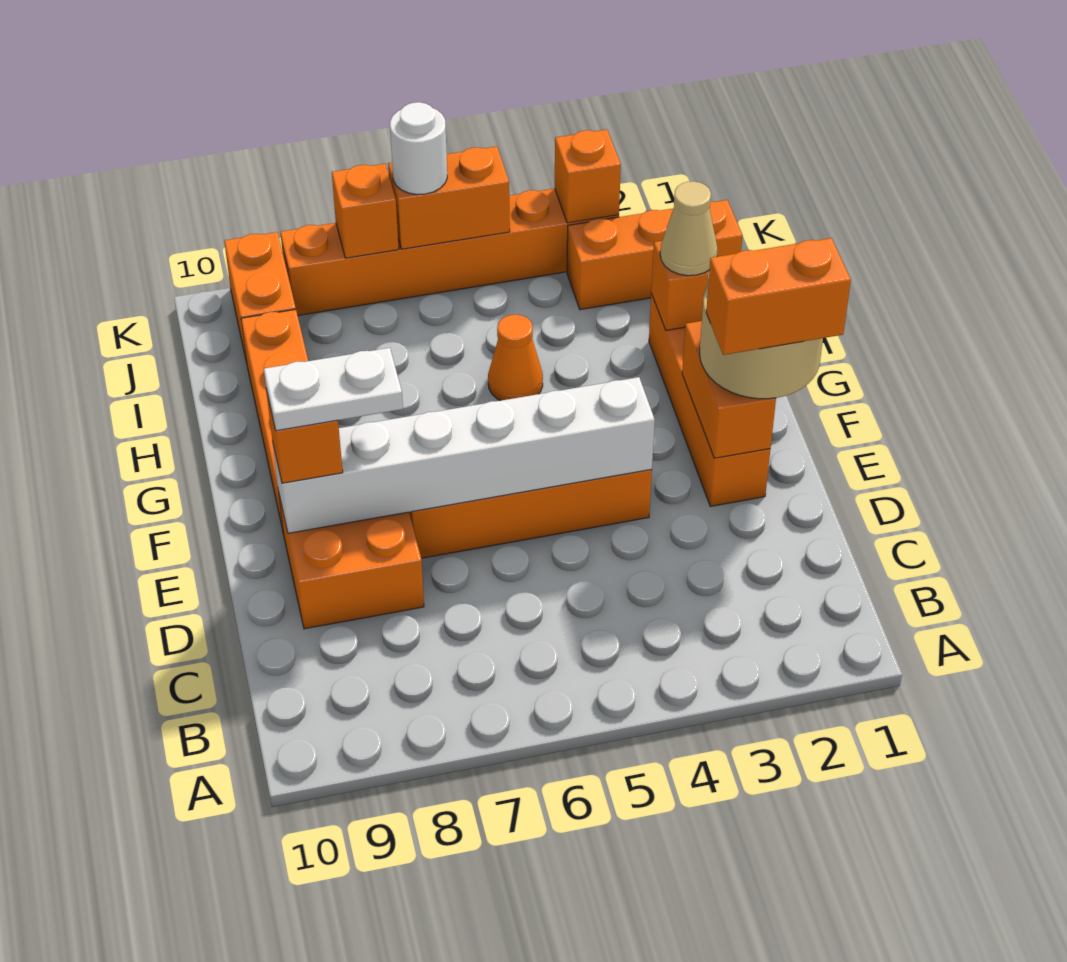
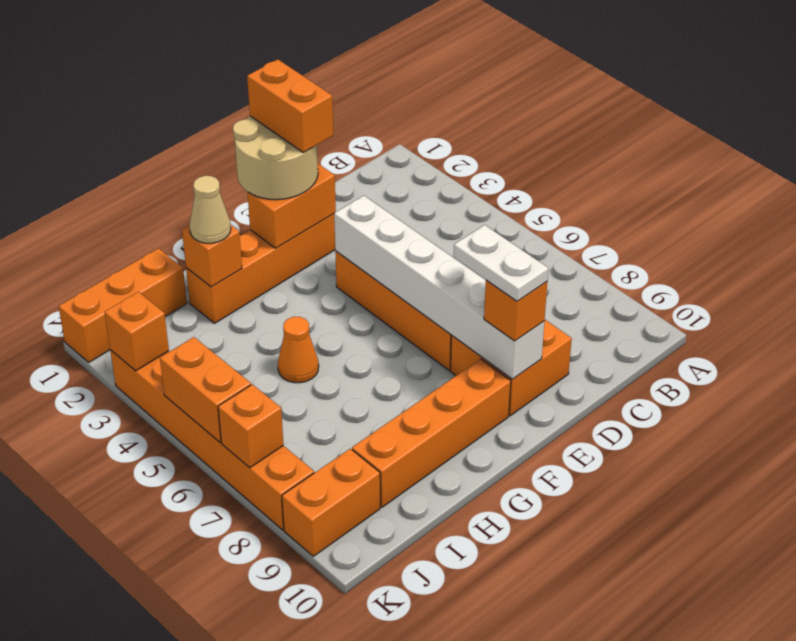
orange brick J1:J3 level 1 -> orange brick I1:K1 level 1
white round brick K6 level 3 -> none

